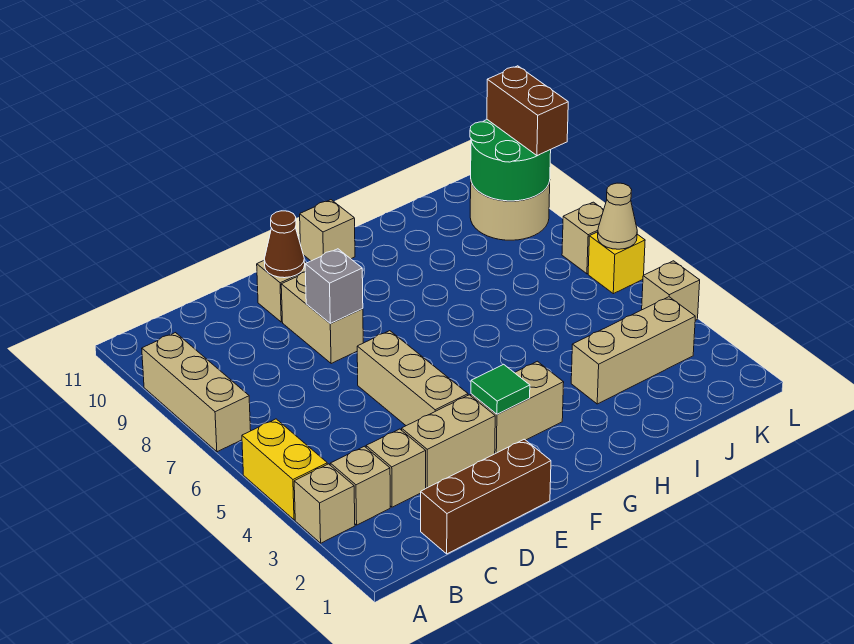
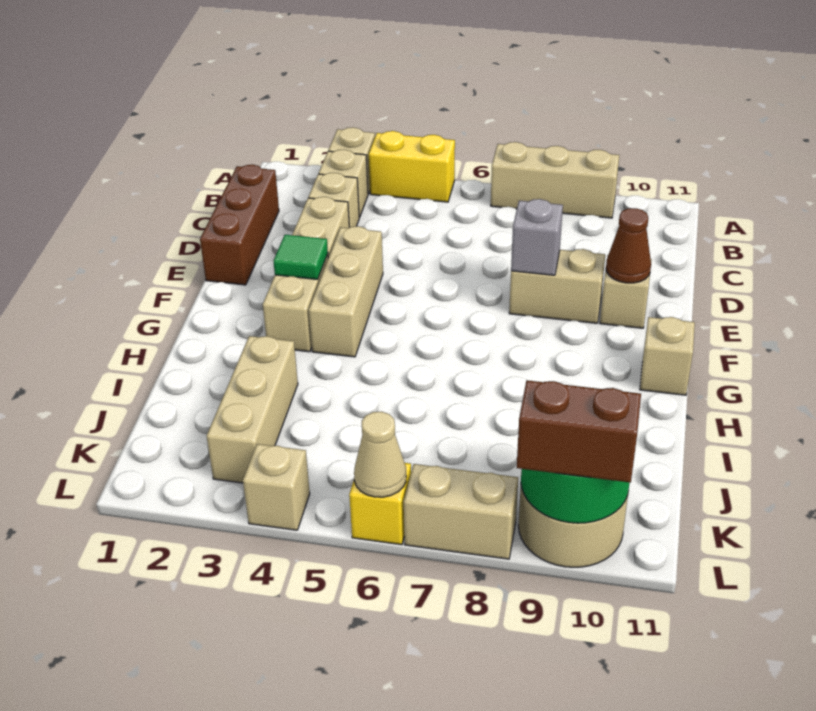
tan brick E4:E6 level 1 -> tan brick E4:G4 level 1
tan brick L7 level 1 -> tan brick L7:L8 level 1

